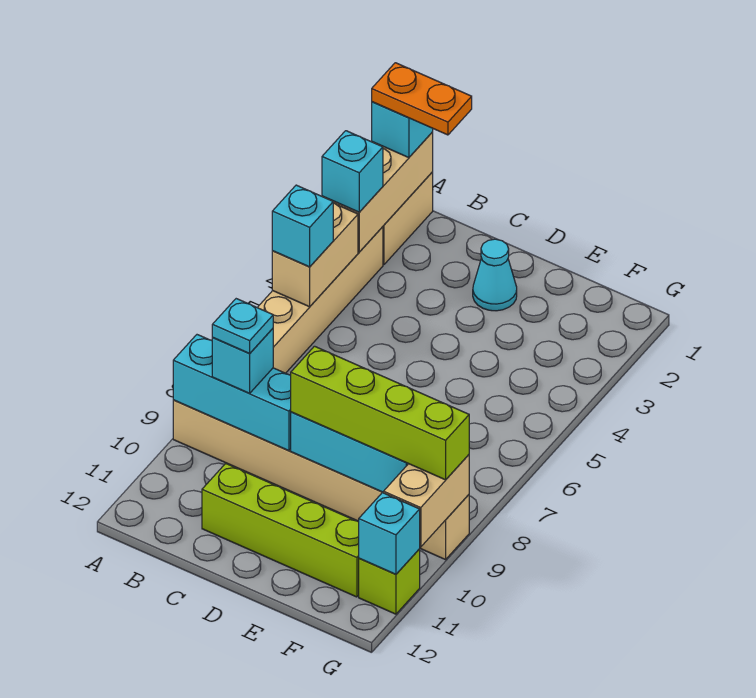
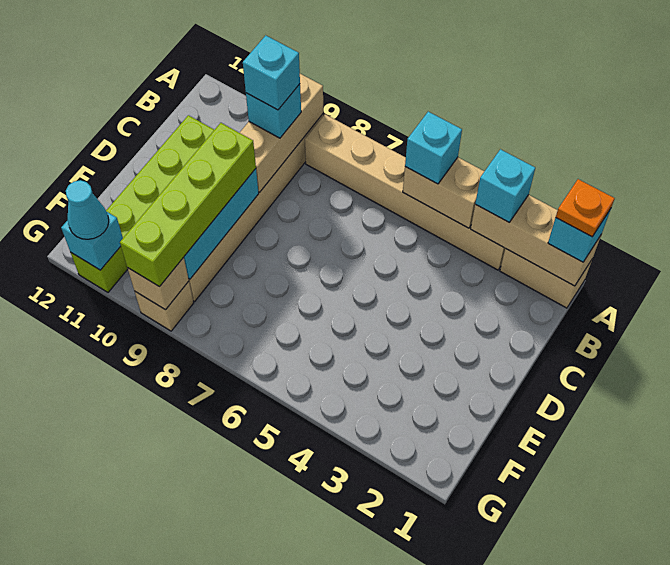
orange plate A1:B1 level 4 -> orange plate A1 level 4
cyan brick A9:C9 level 2 -> tan brick A9:C9 level 2
cyan plate B9 level 4 -> cyan brick B9 level 4
cyan cone D2 level 1 -> cyan cone G11 level 3
tan brick G9:G10 level 2 -> tan brick G9 level 2

